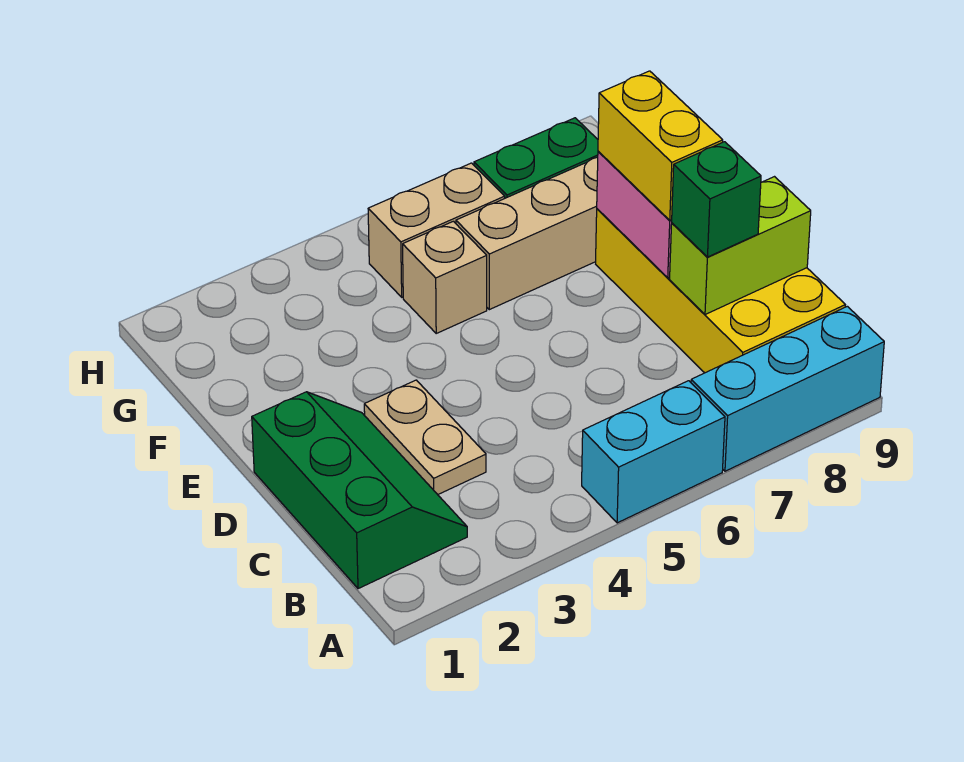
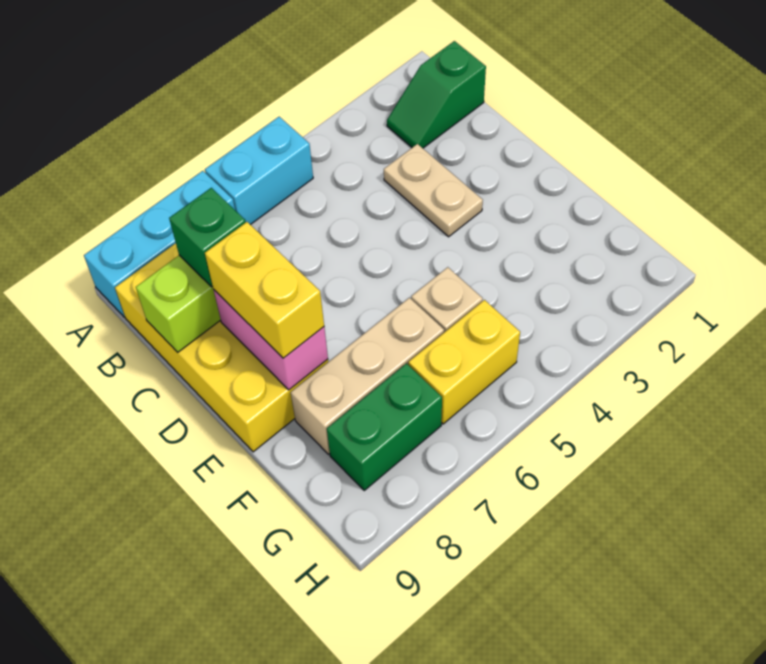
green slope B1:D2 level 1 top 1 -> green slope B1:B2 level 1 top 1
tan brick G5:G6 level 1 -> yellow brick G5:G6 level 1

